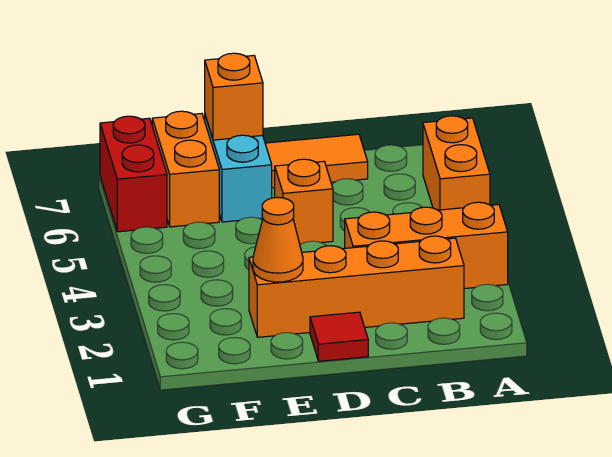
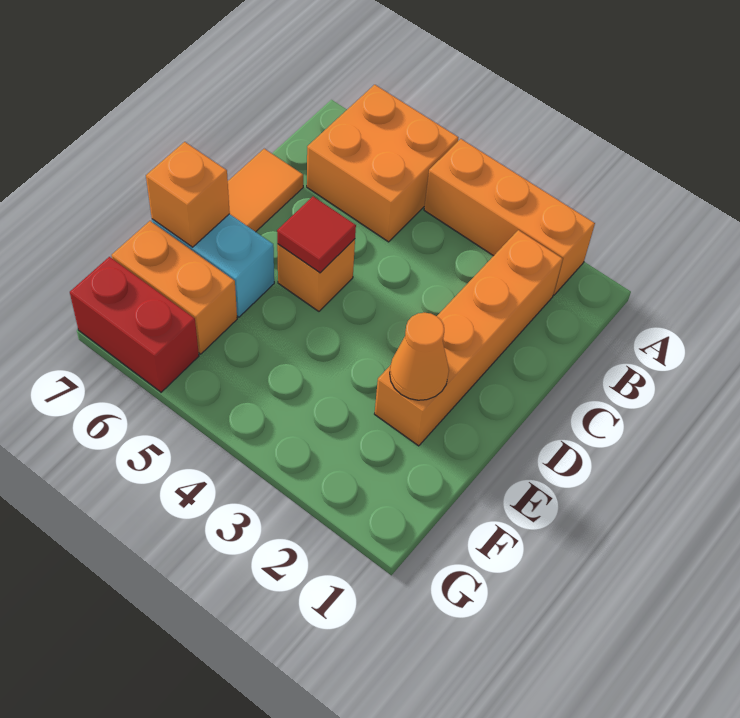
orange brick A3:C3 level 1 -> orange brick A2:A4 level 1
orange brick A5:A6 level 1 -> orange brick A5:B6 level 1
red tile D1 level 1 -> red tile D5 level 2

